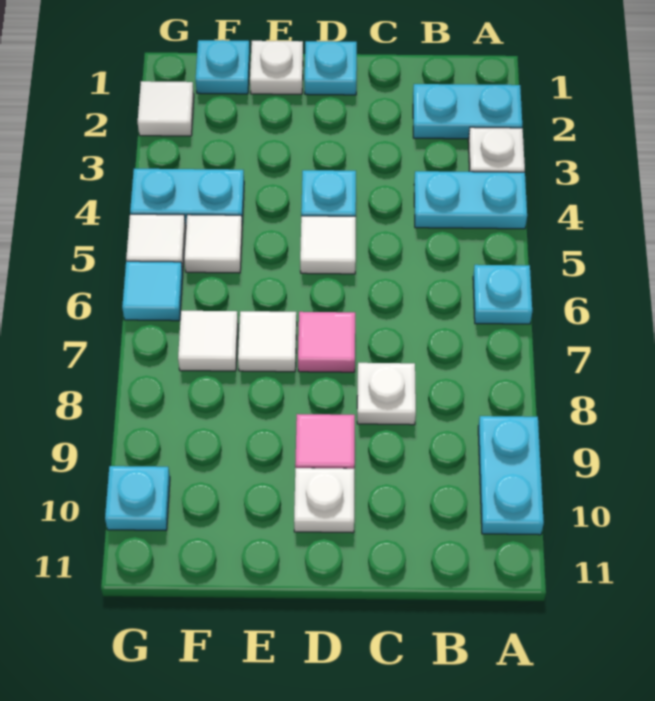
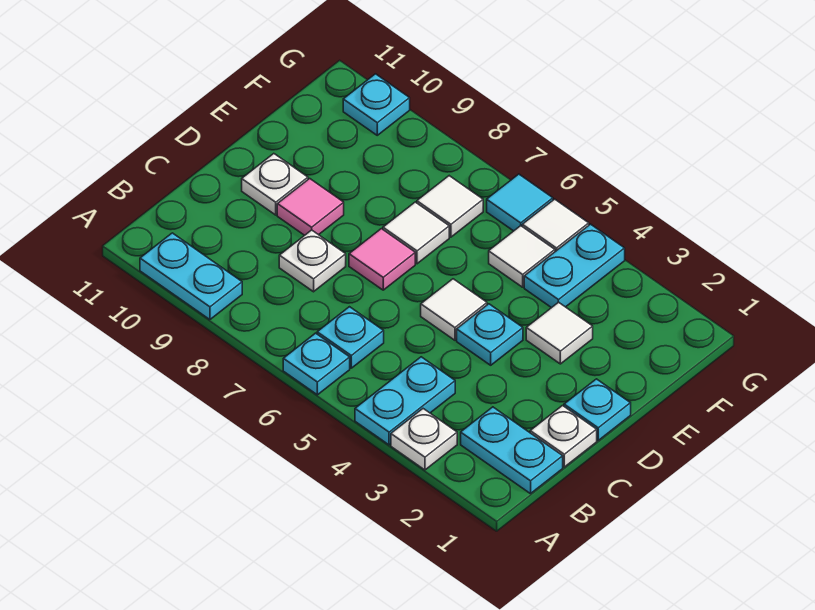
cyan plate A2:B2 level 1 -> cyan plate B1:B2 level 1
white plate E1 level 1 -> white plate C1 level 1
cyan plate F1 level 1 -> cyan plate B6 level 1
white tile G2 level 1 -> white tile E3 level 1

